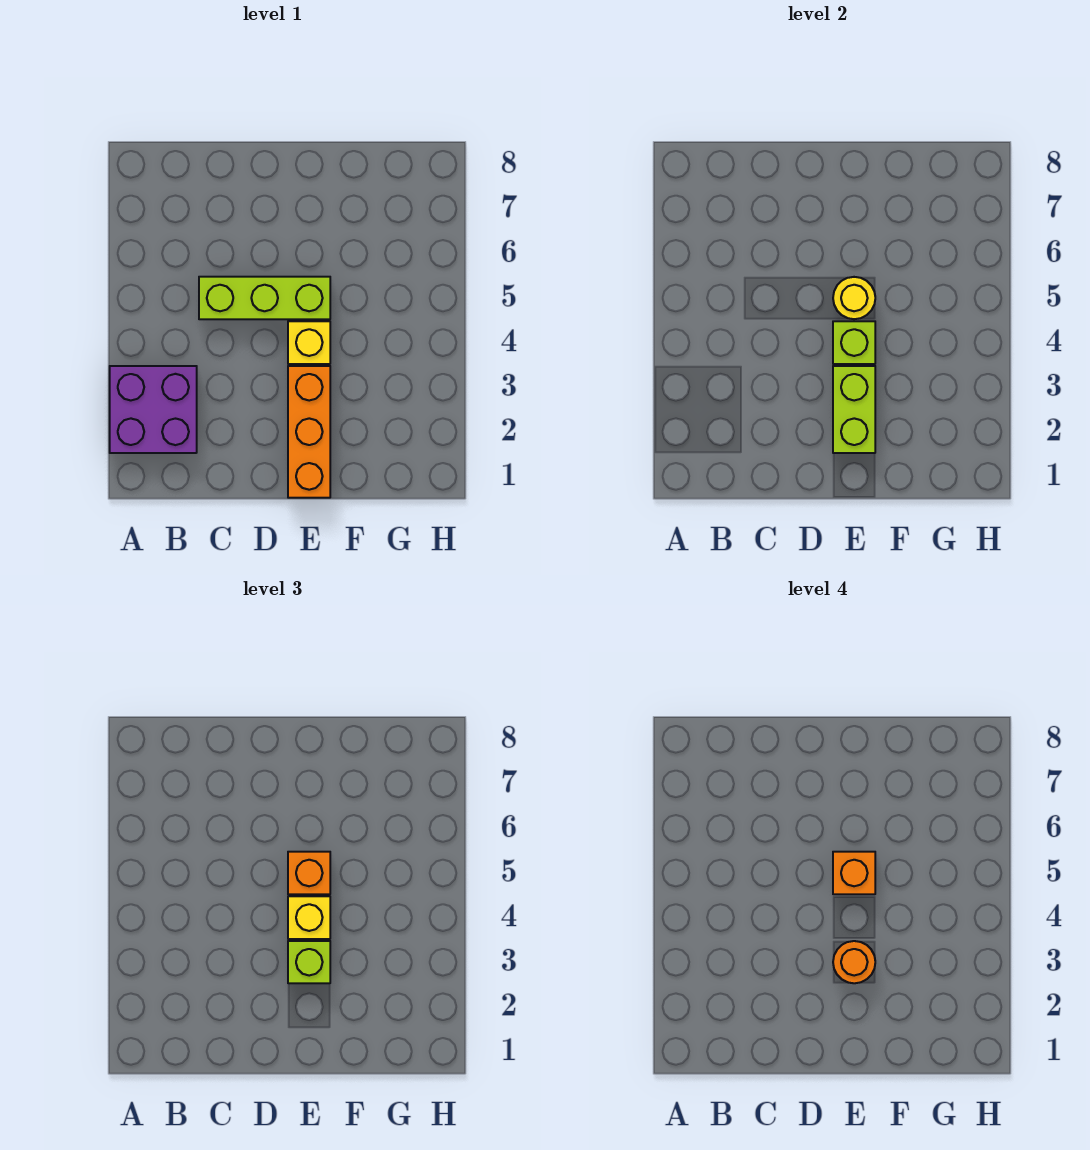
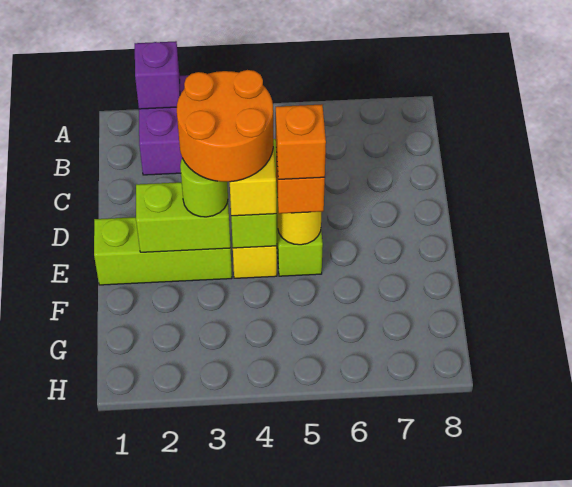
none -> purple brick A2 level 2
orange brick E1:E3 level 1 -> lime brick E1:E3 level 1
lime brick E3 level 3 -> lime round brick E3 level 3
orange round brick E3 level 4 -> orange round brick D3:E4 level 4

